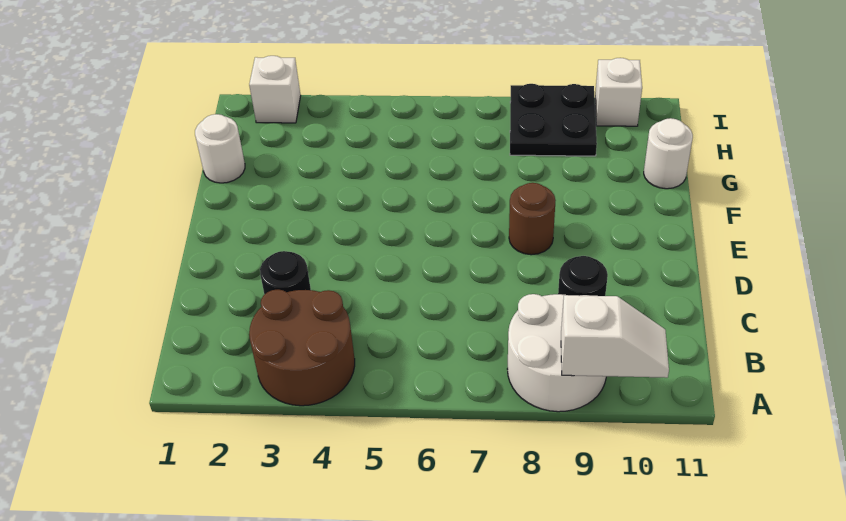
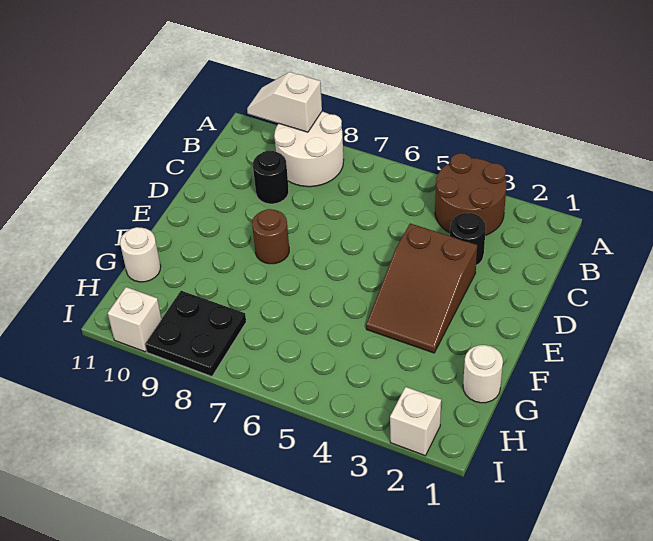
none -> brown slope D3:F4 level 1 top D

